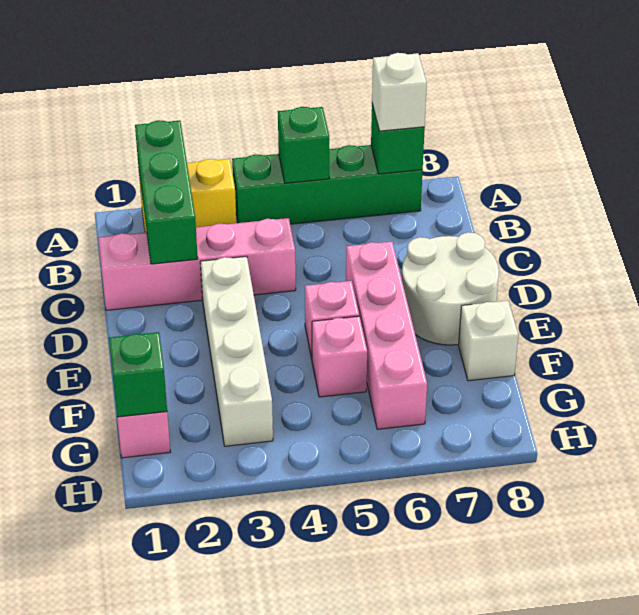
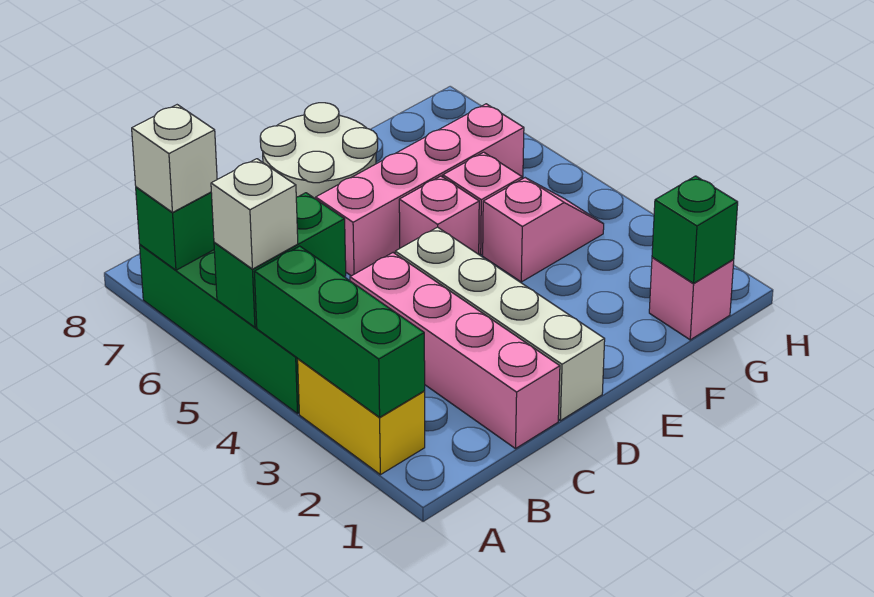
green brick A2:C2 level 2 -> green brick A2:A4 level 2
green brick A5 level 2 -> green brick A5:B5 level 2
white brick D3:G3 level 1 -> white brick D1:D4 level 1
none -> pink slope F4:G4 level 1 top F
white brick F8 level 1 -> white brick A5 level 3

